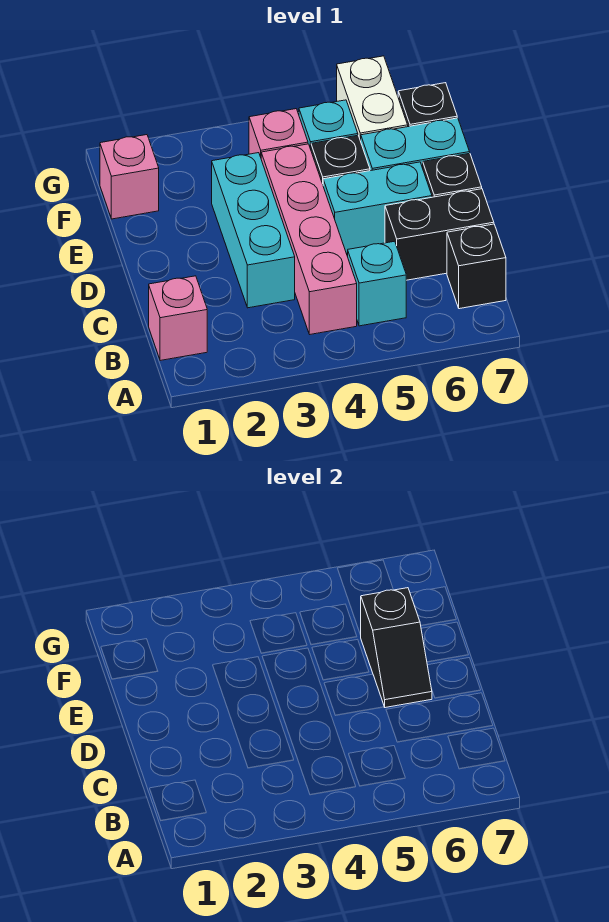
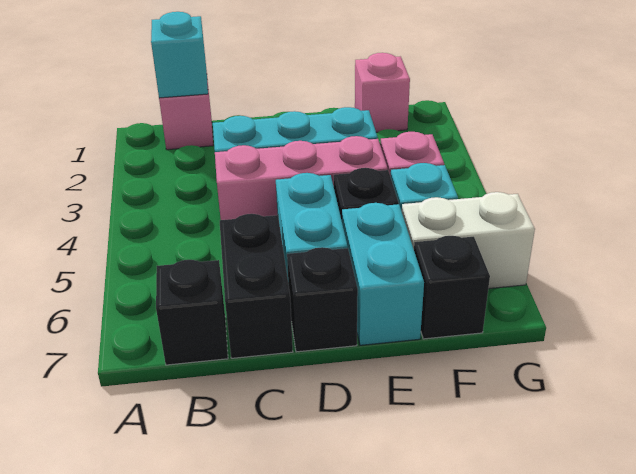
pink brick B4:E4 level 1 -> pink brick C4:E4 level 1
cyan brick B5 level 1 -> cyan brick B1 level 2
black slope D6:E6 level 2 top E -> none

